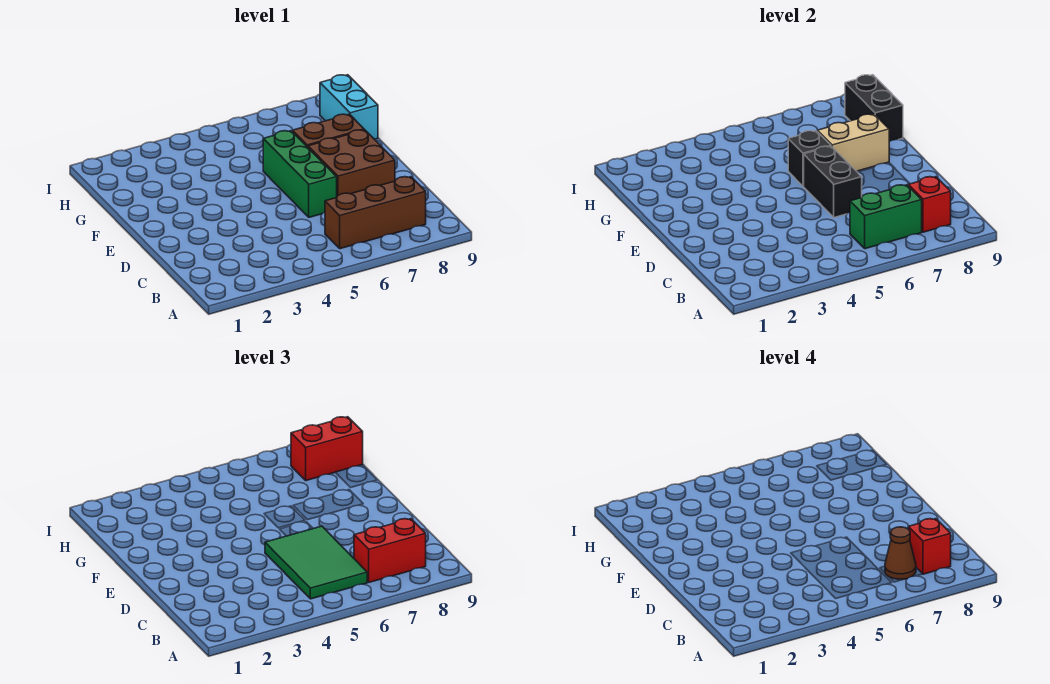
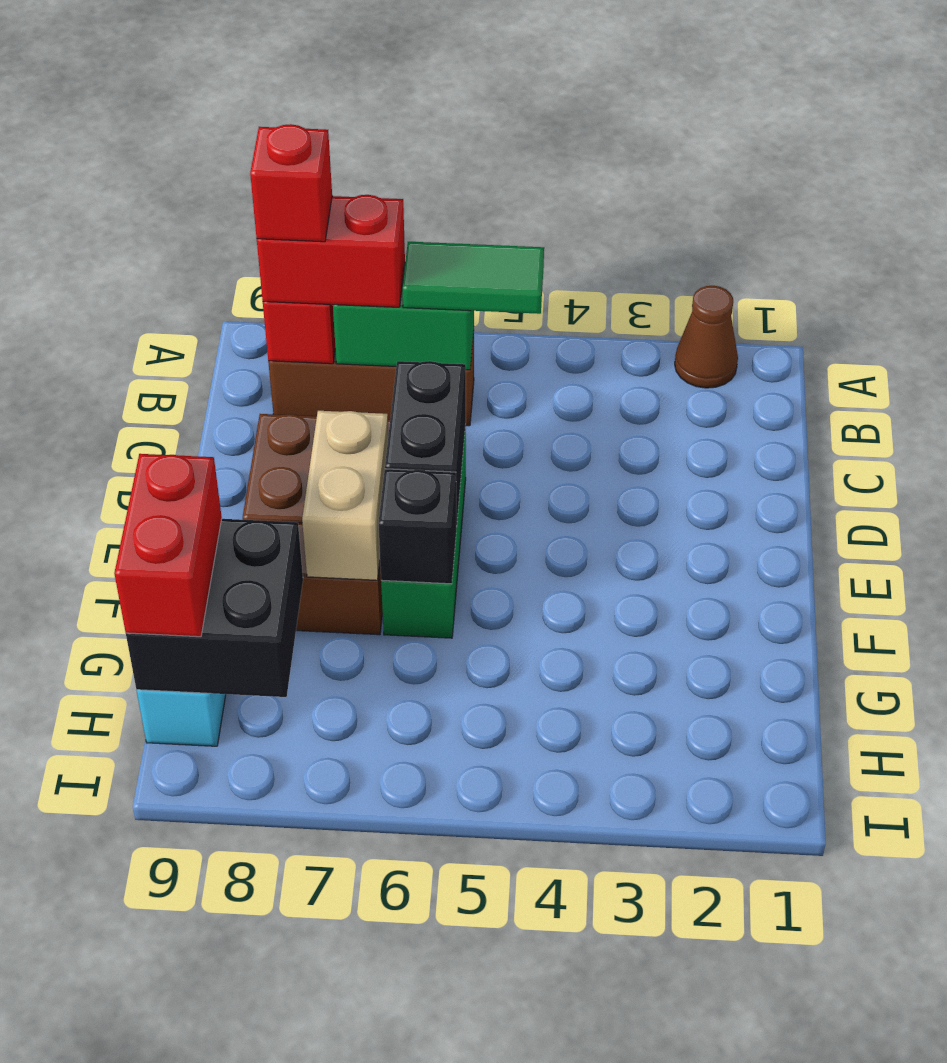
green tile B5:D6 level 3 -> green tile B5:B6 level 3
brown cone B7 level 4 -> brown cone A2 level 1
tan brick F7:F8 level 2 -> tan brick E7:F7 level 2
black brick G9:H9 level 2 -> black brick G8:H9 level 2
red brick H8:H9 level 3 -> red brick G9:H9 level 3

